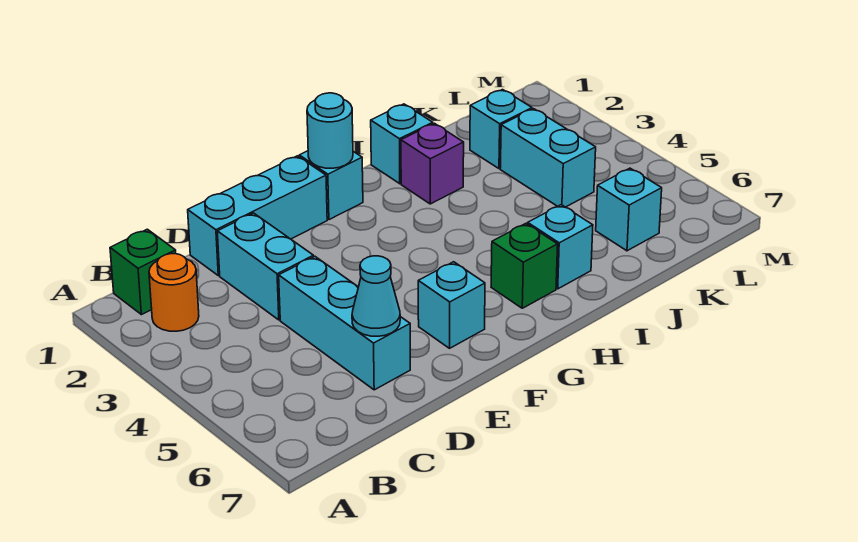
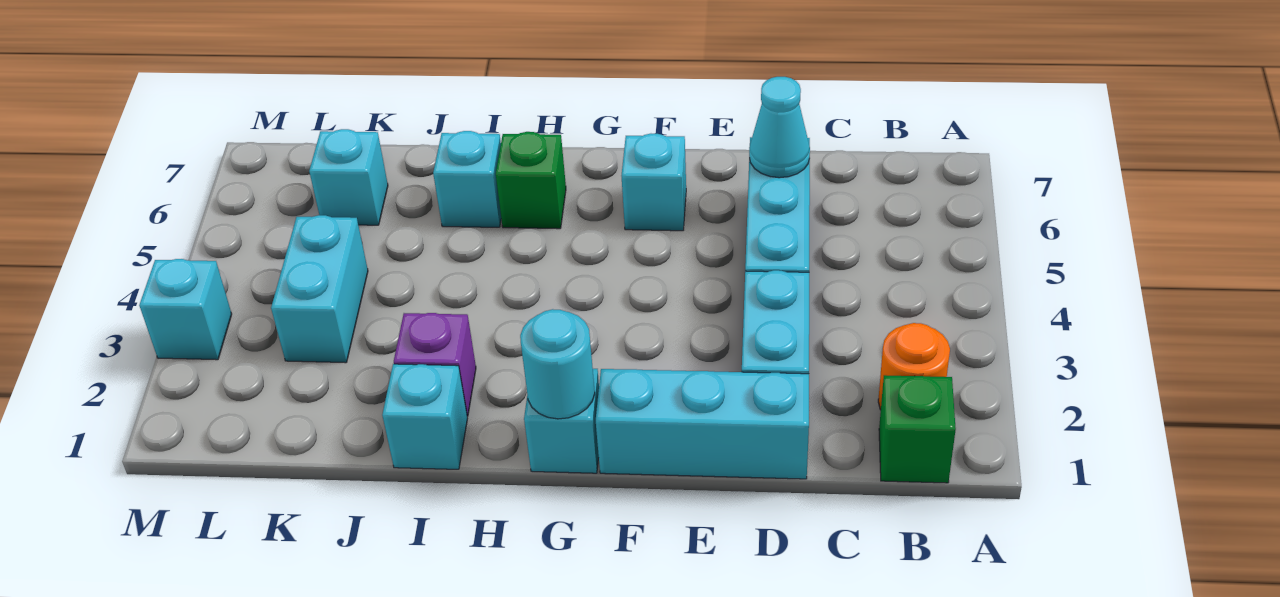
cyan brick K2 level 1 -> cyan brick M3 level 1

